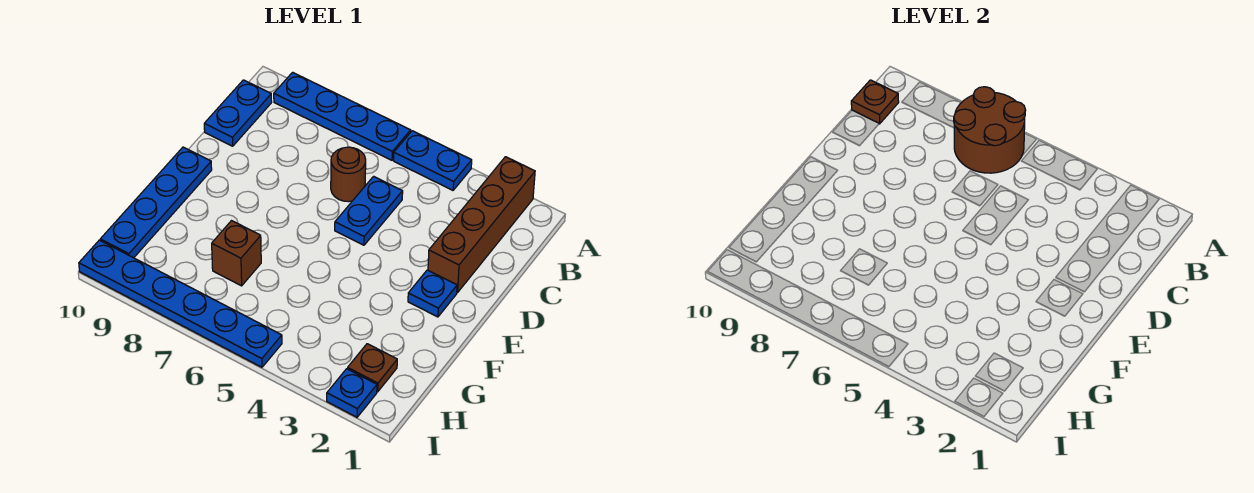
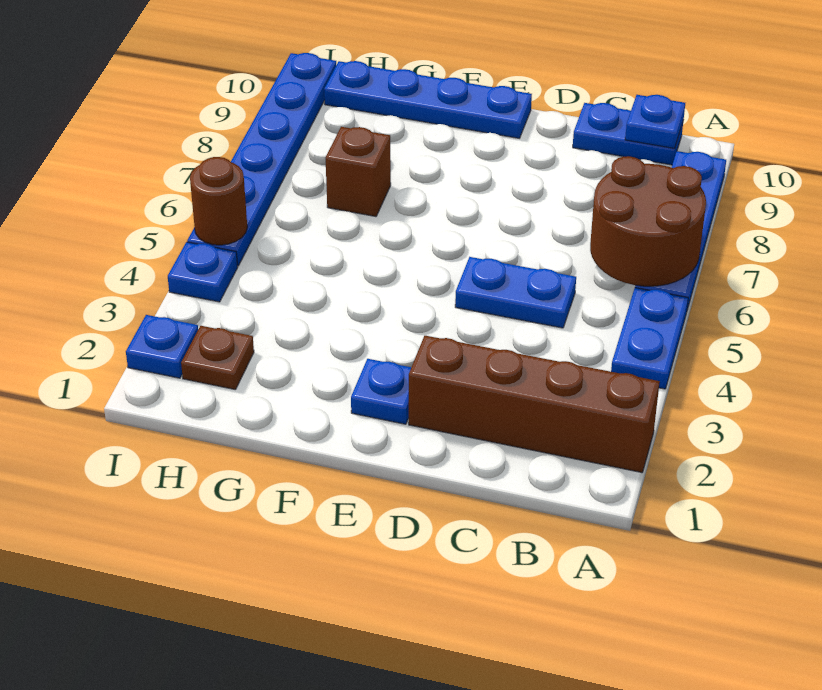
brown plate B10 level 2 -> blue plate B10 level 2
brown round brick C6 level 1 -> brown round brick I5 level 2
none -> blue plate I4 level 1

